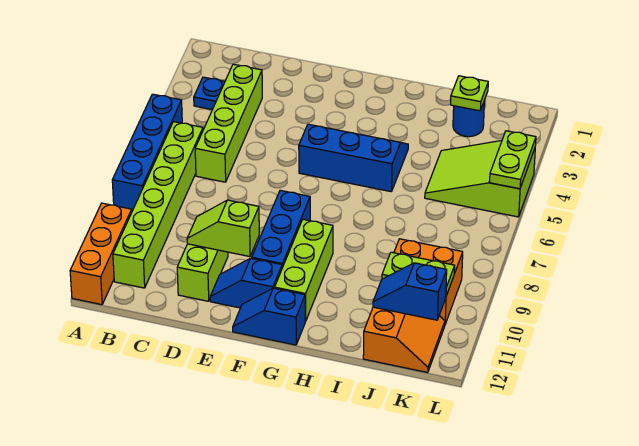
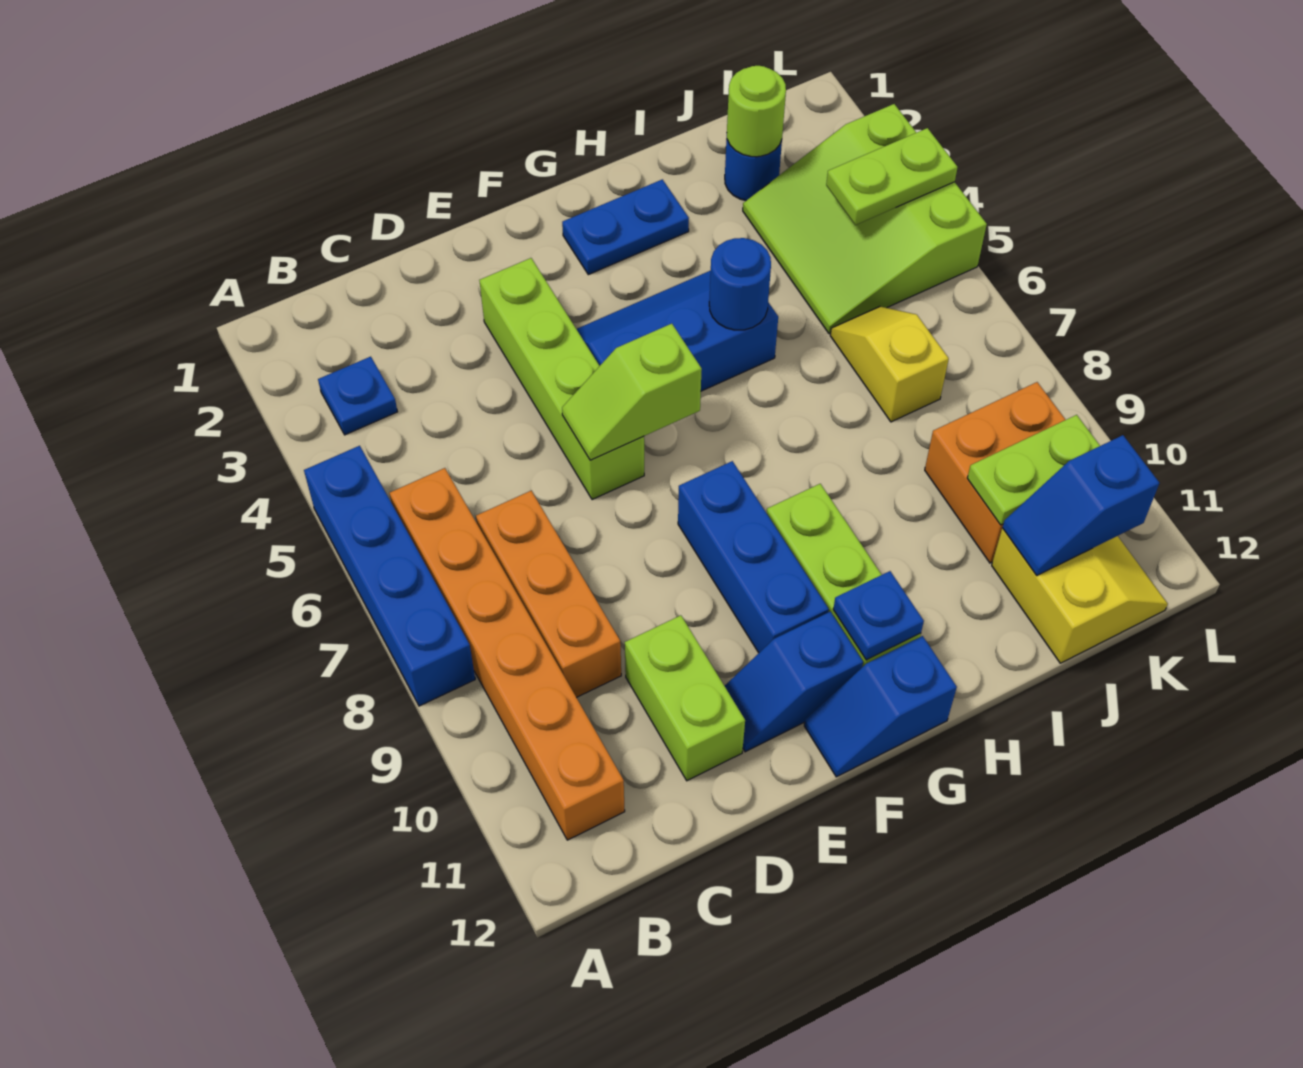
orange brick A10:A12 level 1 -> orange brick C7:C9 level 1
lime brick B6:B11 level 1 -> orange brick B6:B11 level 1
lime brick C3:C6 level 1 -> lime brick E3:E6 level 1
lime slope D10:E10 level 2 top E -> lime slope E6:F6 level 2 top F
none -> blue plate G2:H2 level 1
none -> blue plate G11 level 2
none -> blue round brick H5 level 2
lime plate J2 level 2 -> lime round brick J2 level 2
lime slope J4:L5 level 1 top L -> lime slope J3:L5 level 1 top L
none -> yellow slope J6:J7 level 1 top 7
orange slope J11:K12 level 1 top J -> yellow slope J11:K12 level 1 top J
lime plate L4:L5 level 2 -> lime plate K4:L4 level 2

